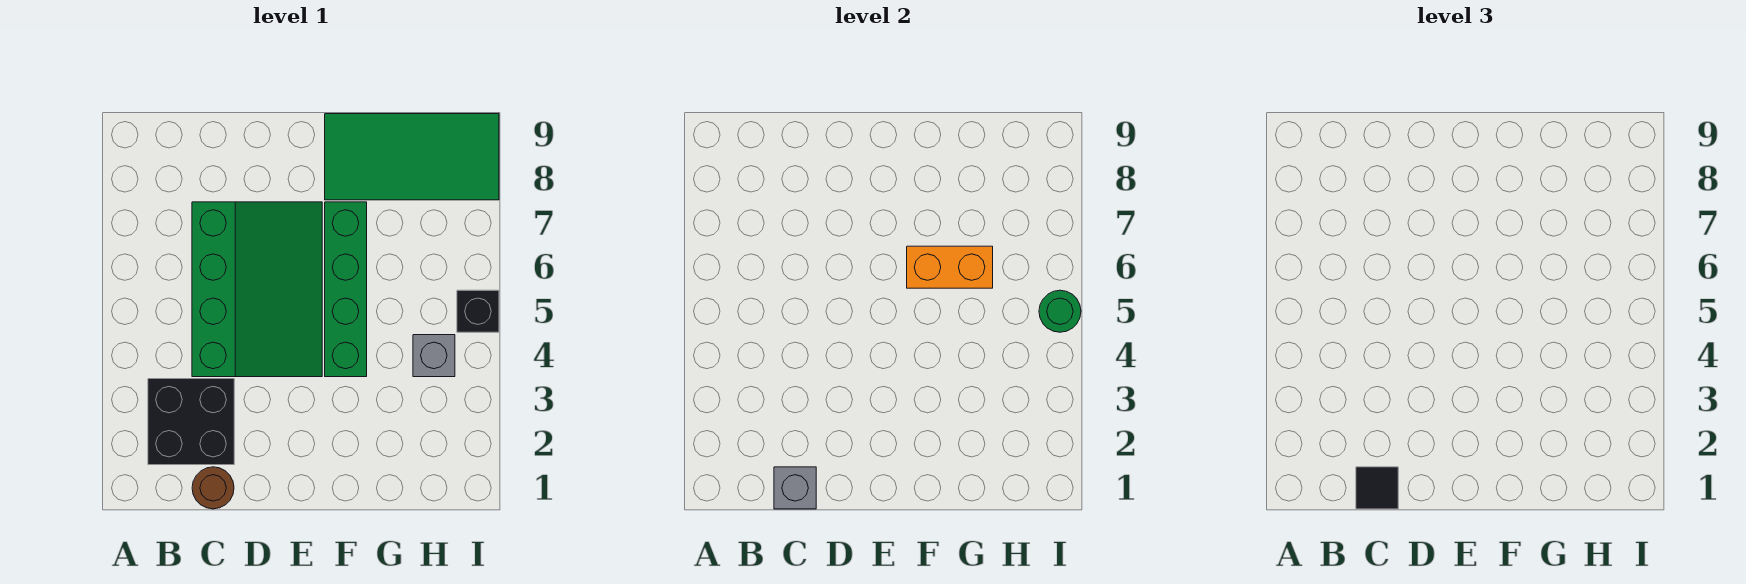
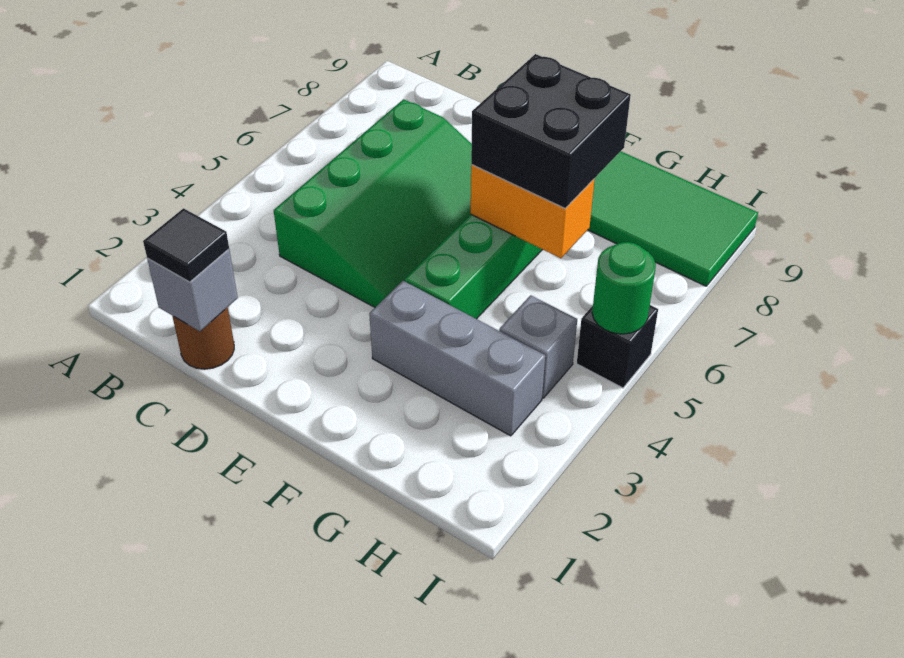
black brick B2:C3 level 1 -> black brick F6:G7 level 3
none -> grey brick F3:H3 level 1

